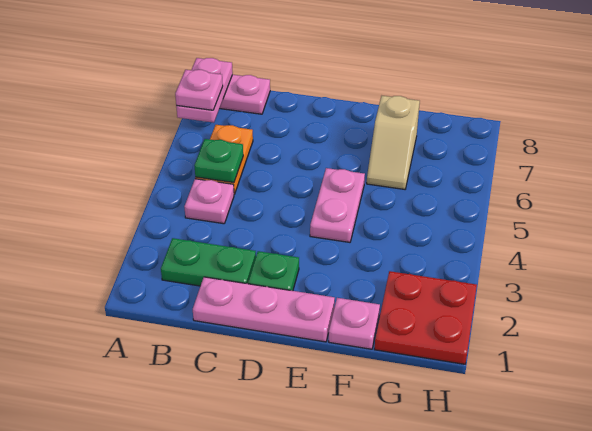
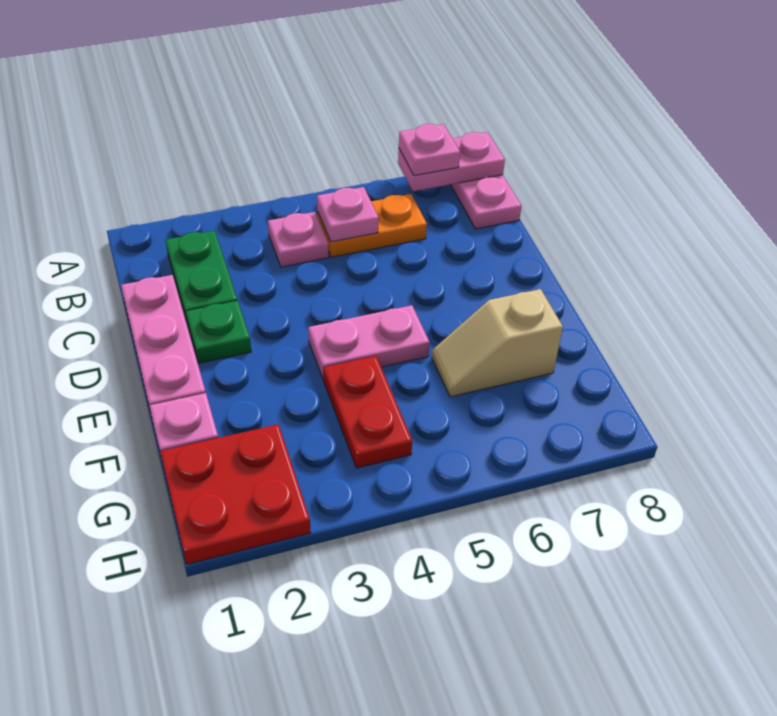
green plate B5 level 2 -> pink plate B5 level 2
none -> red plate F4:G4 level 1

